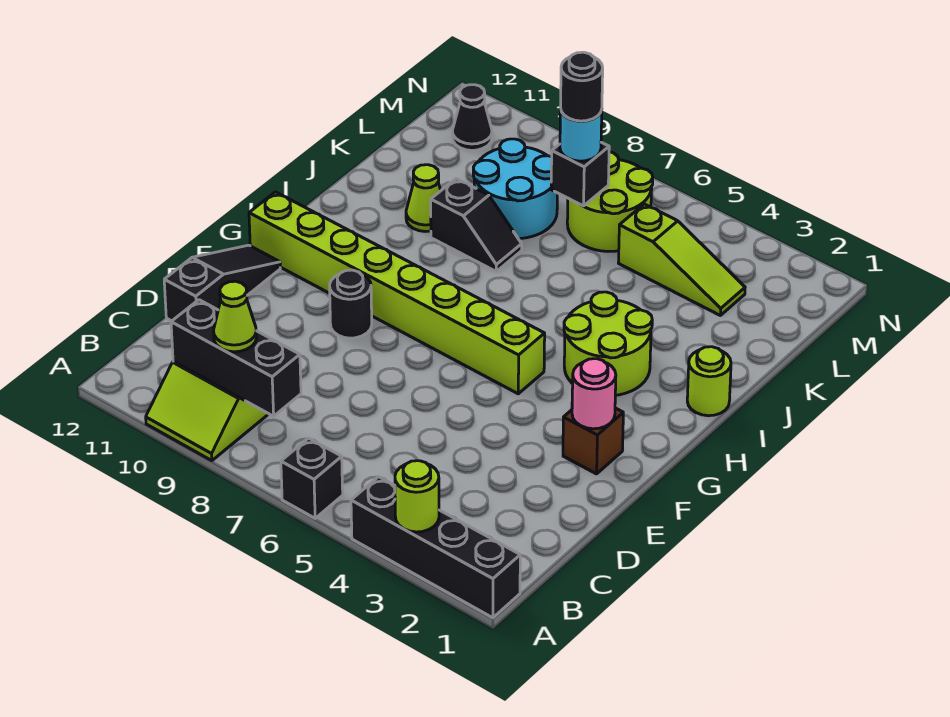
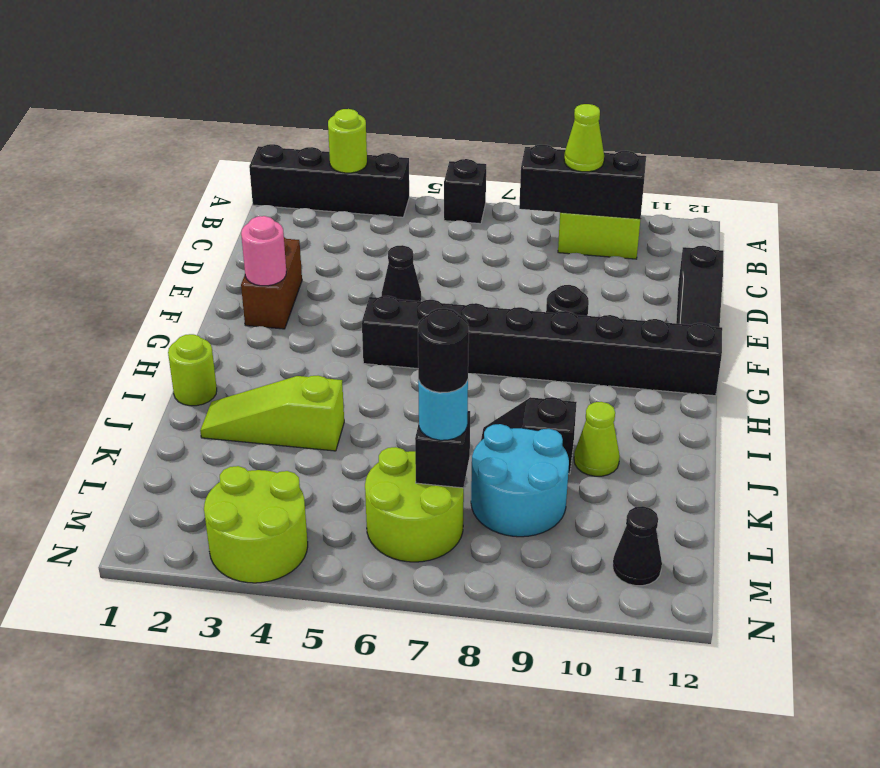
none -> black cone E5 level 1
brown brick F2 level 1 -> brown brick E2:F2 level 1
lime brick G5:G12 level 1 -> black brick G5:G12 level 1
lime round brick H3:I4 level 1 -> lime round brick M3:N4 level 1
lime slope L3:L5 level 1 top 5 -> lime slope J2:J4 level 1 top 4

